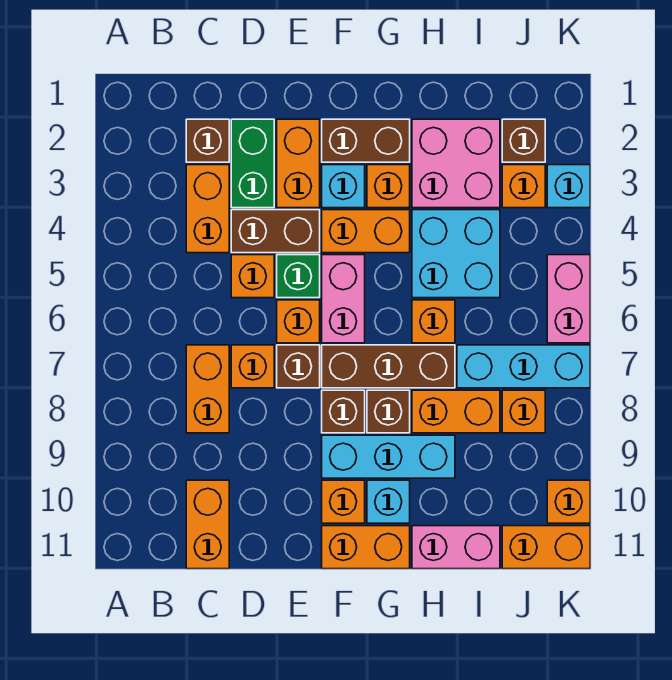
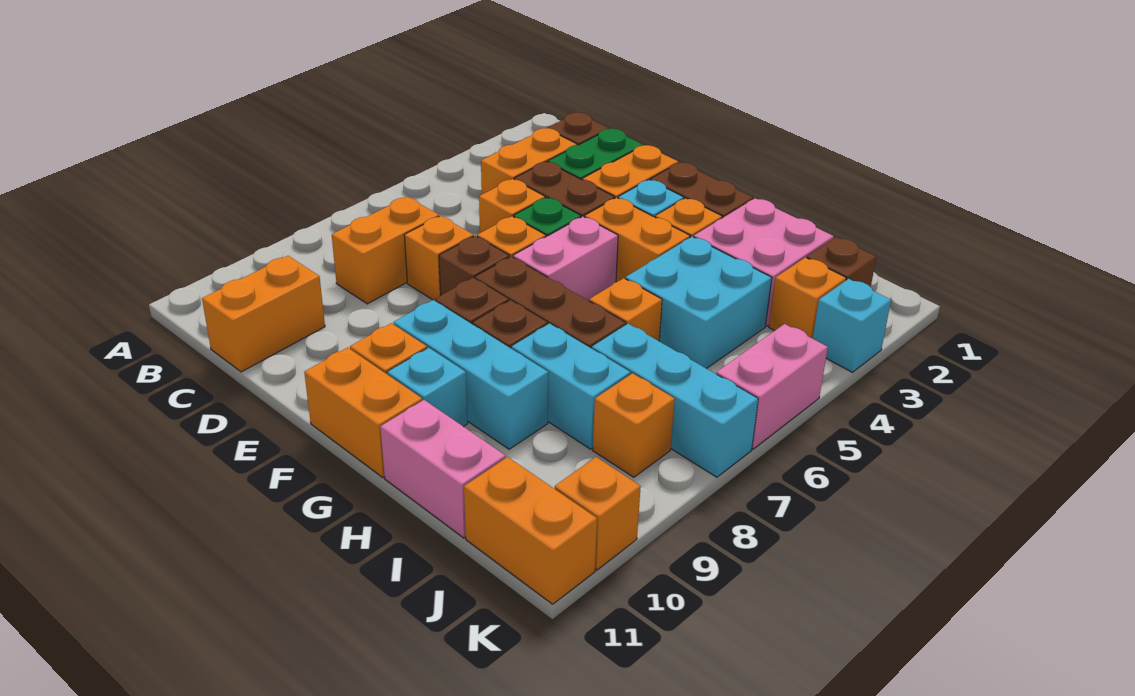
orange brick H8:I8 level 1 -> cyan brick H8:I8 level 1

